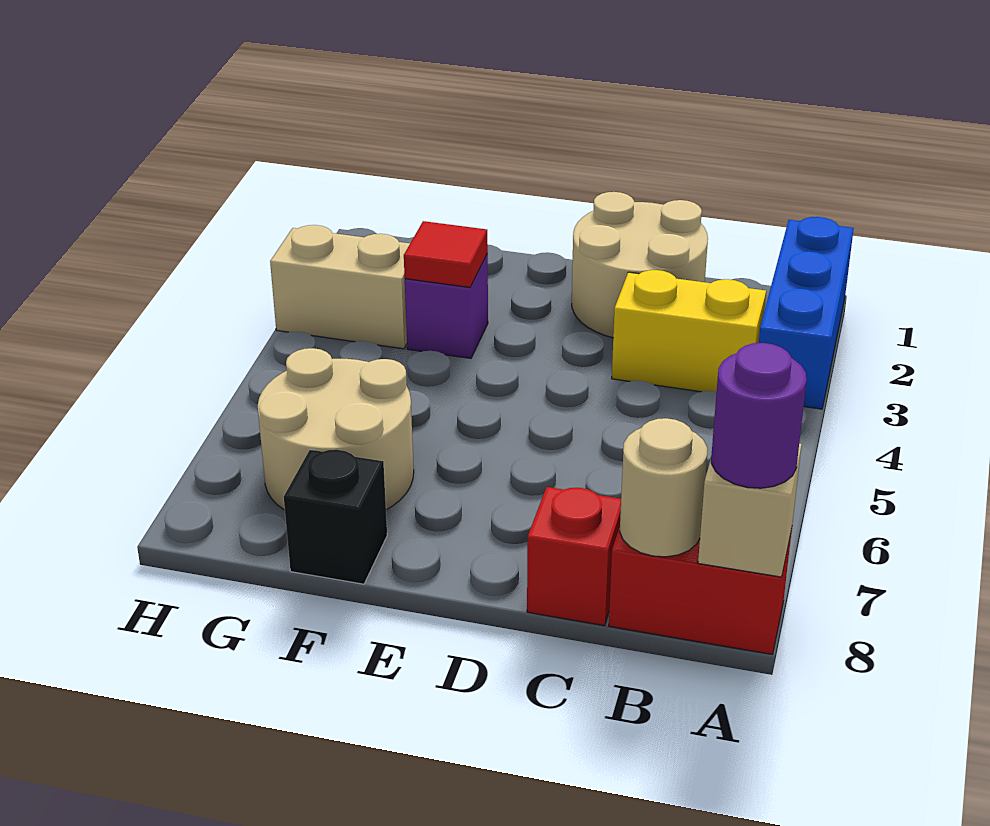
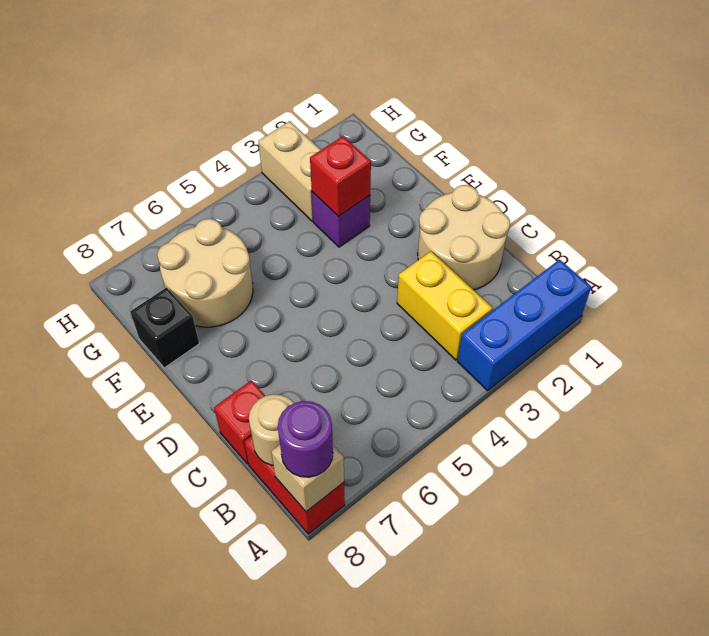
red tile F3 level 2 -> red brick F3 level 2

